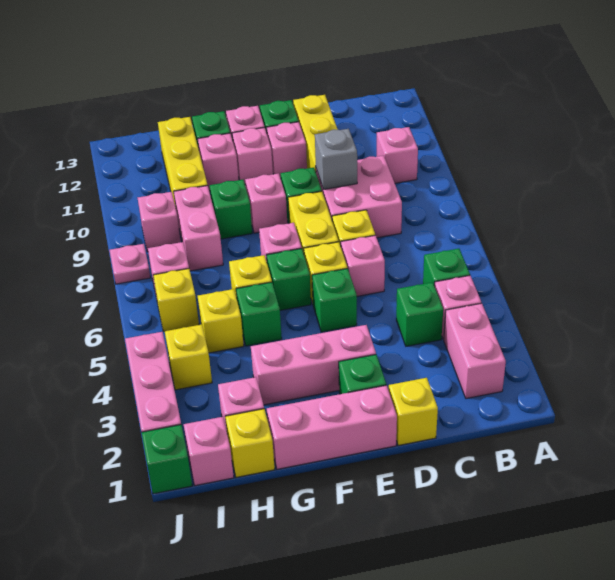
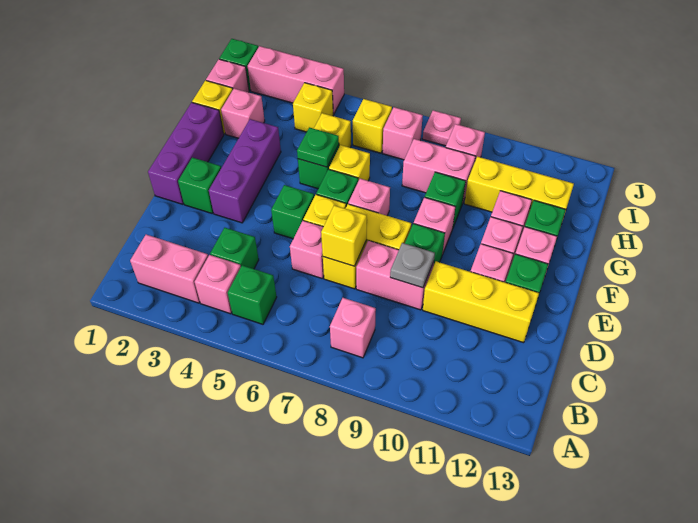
pink brick B10 level 1 -> pink brick B8 level 1
pink brick C8:D9 level 1 -> pink brick D8:D9 level 1
yellow brick D1 level 1 -> yellow brick D7 level 2
grey brick D9 level 2 -> grey plate D9 level 2
pink brick E1:G1 level 1 -> purple brick E1:G1 level 1
pink brick E3:G3 level 1 -> purple brick E3:G3 level 1
none -> green plate G5 level 2

